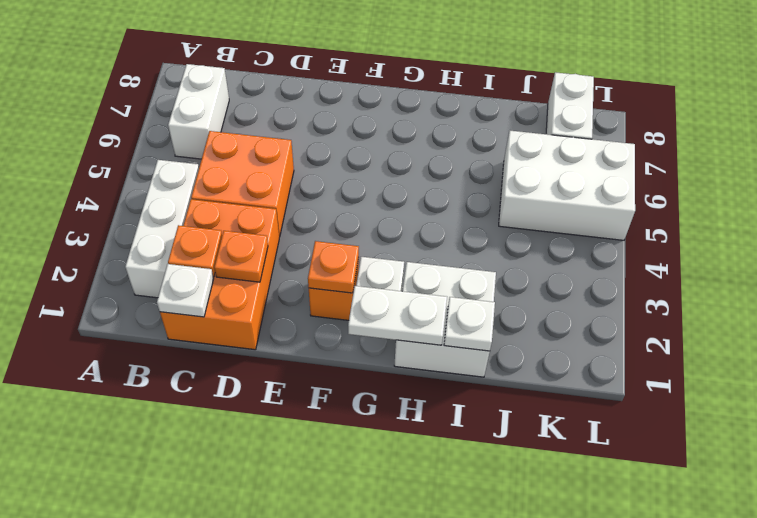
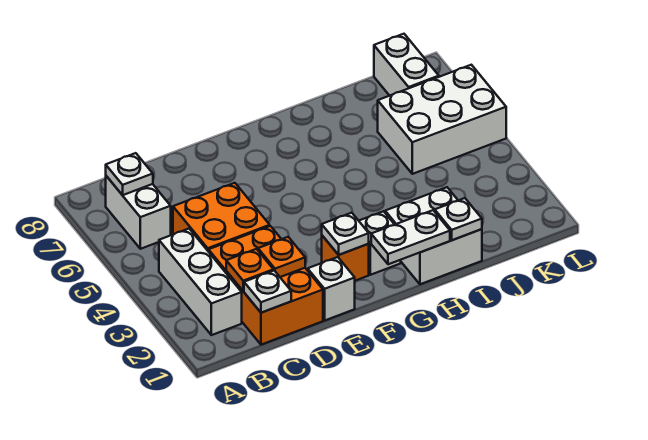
none -> white plate B7 level 2
none -> white brick E1 level 1
orange plate F2 level 2 -> white plate F2 level 2

